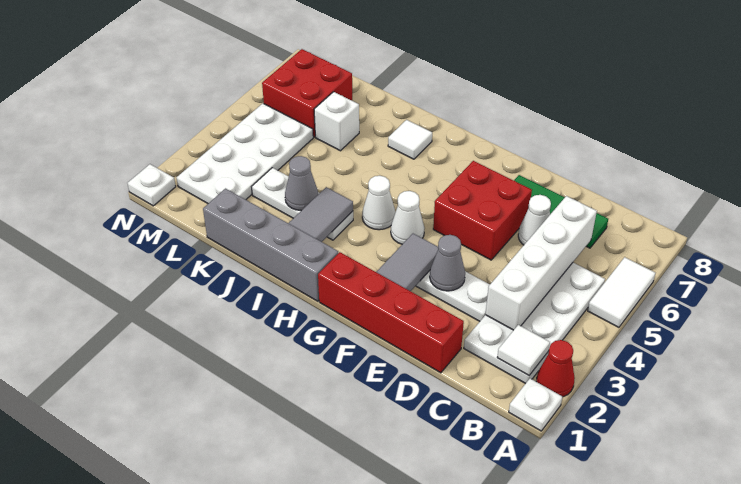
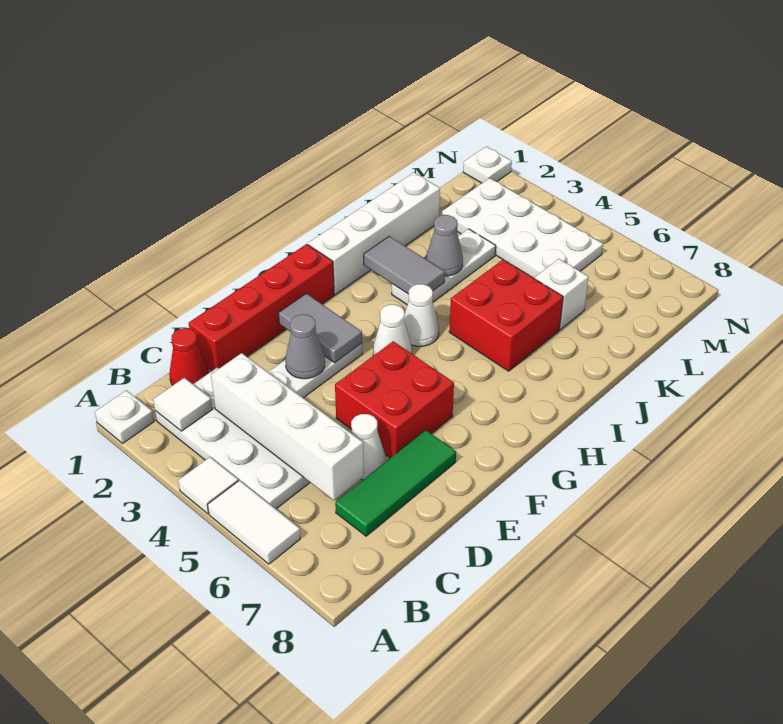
red cone A2 level 1 -> red cone C1 level 1
grey brick H1:K1 level 1 -> white brick H1:K1 level 1
white tile I7 level 1 -> white tile A4 level 1
red brick L6:M7 level 1 -> red brick I5:J6 level 1

